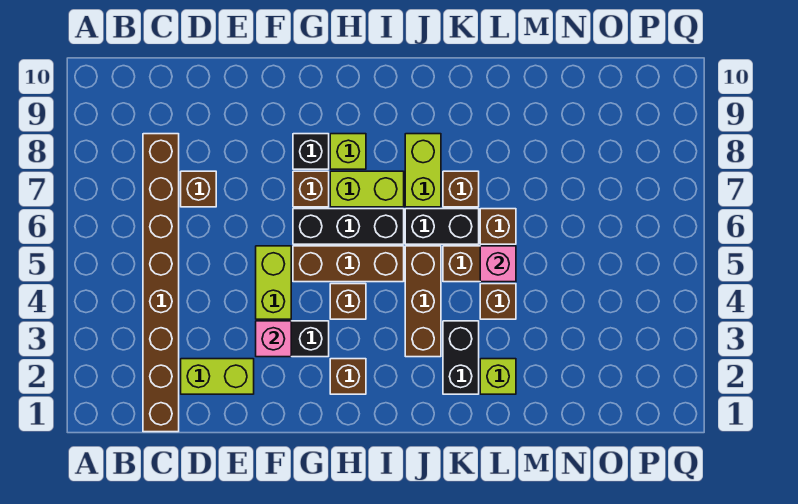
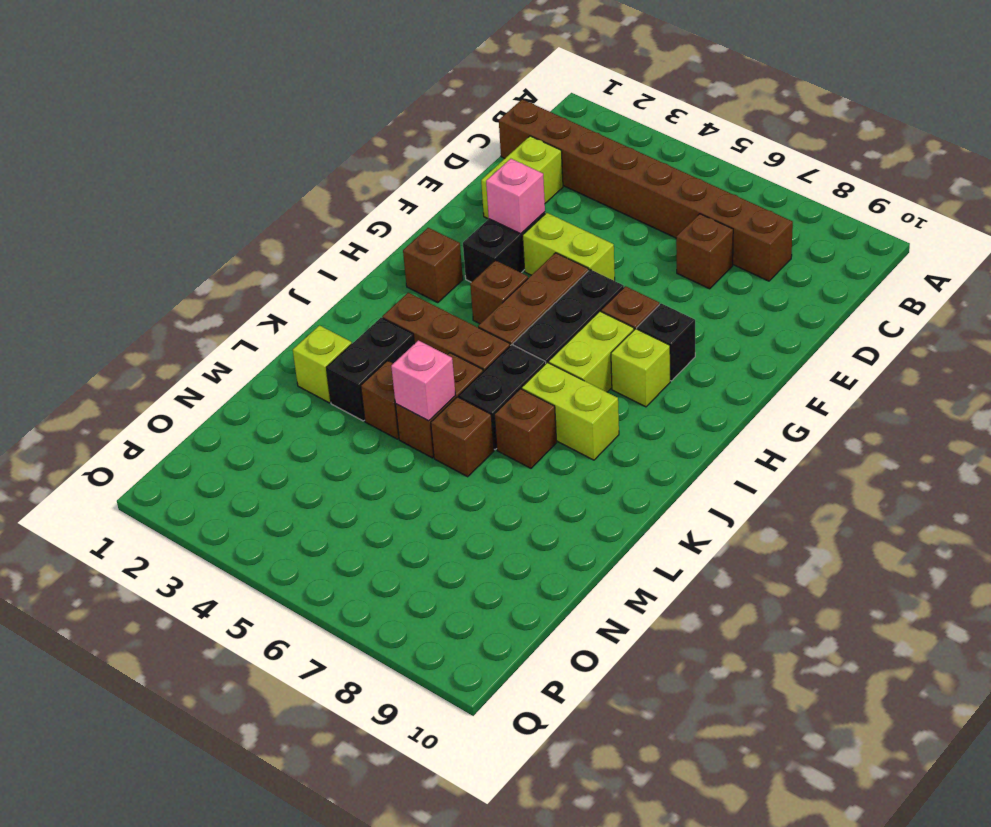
black brick K2:K3 level 1 -> black brick K3:L3 level 1

